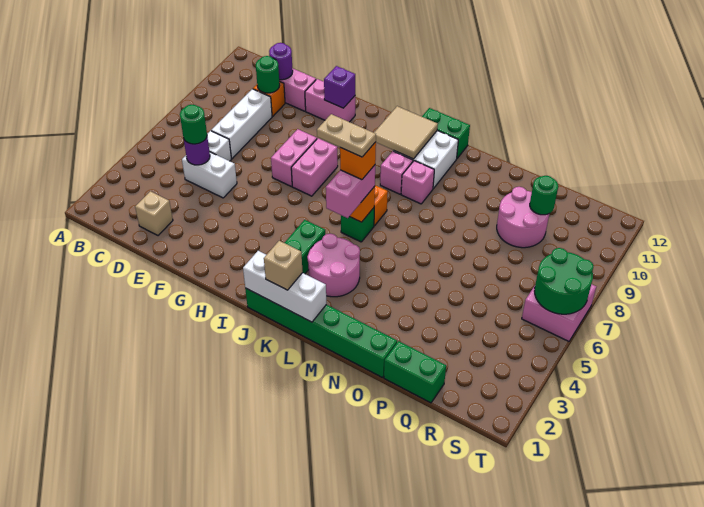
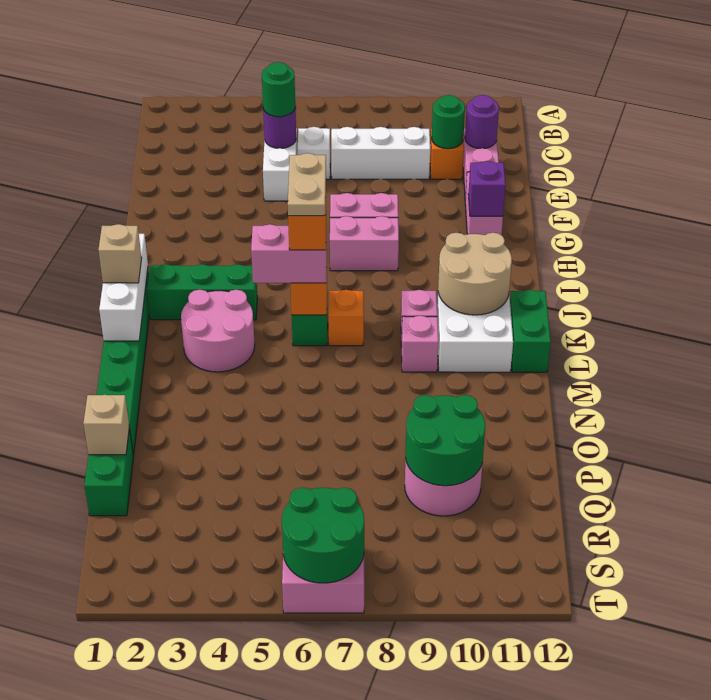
tan brick D2 level 1 -> tan brick P1 level 2
tan tile J10:K11 level 2 -> tan round brick J10:K11 level 2
green round brick Q10 level 2 -> green round brick P9:Q10 level 2

